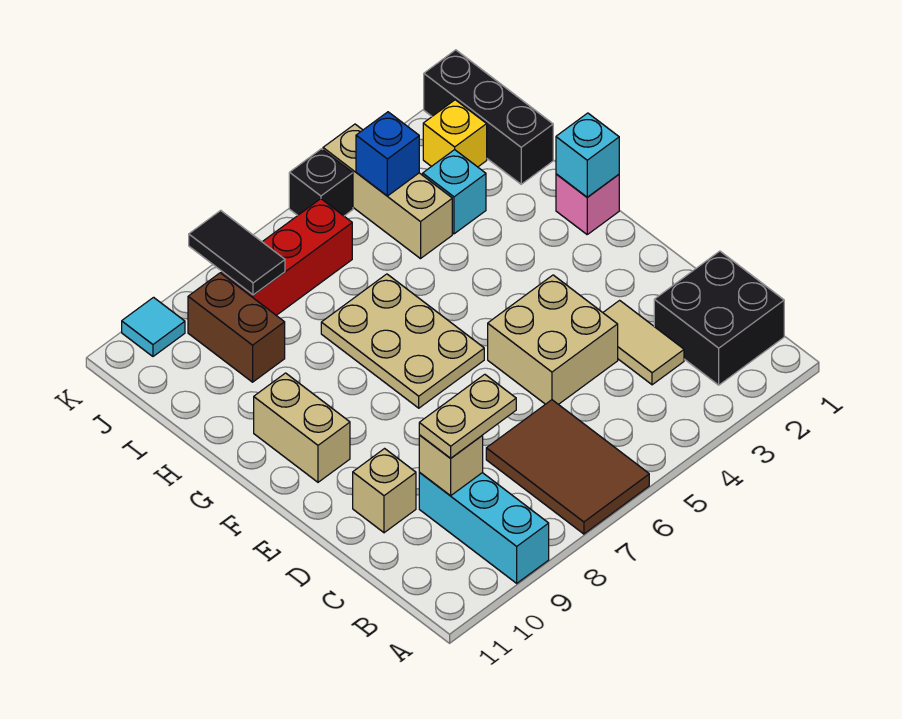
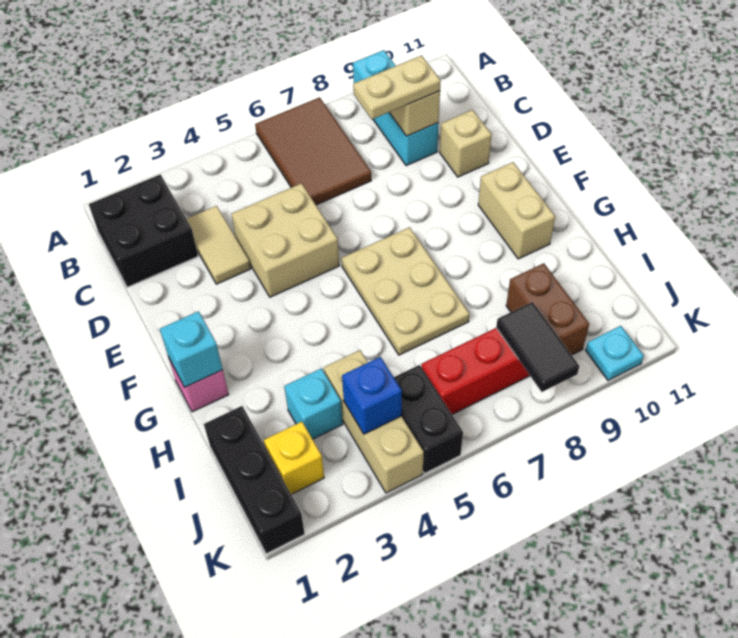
black brick K5 level 1 -> black brick J5:K5 level 1
cyan tile K10 level 1 -> cyan plate K10 level 1

